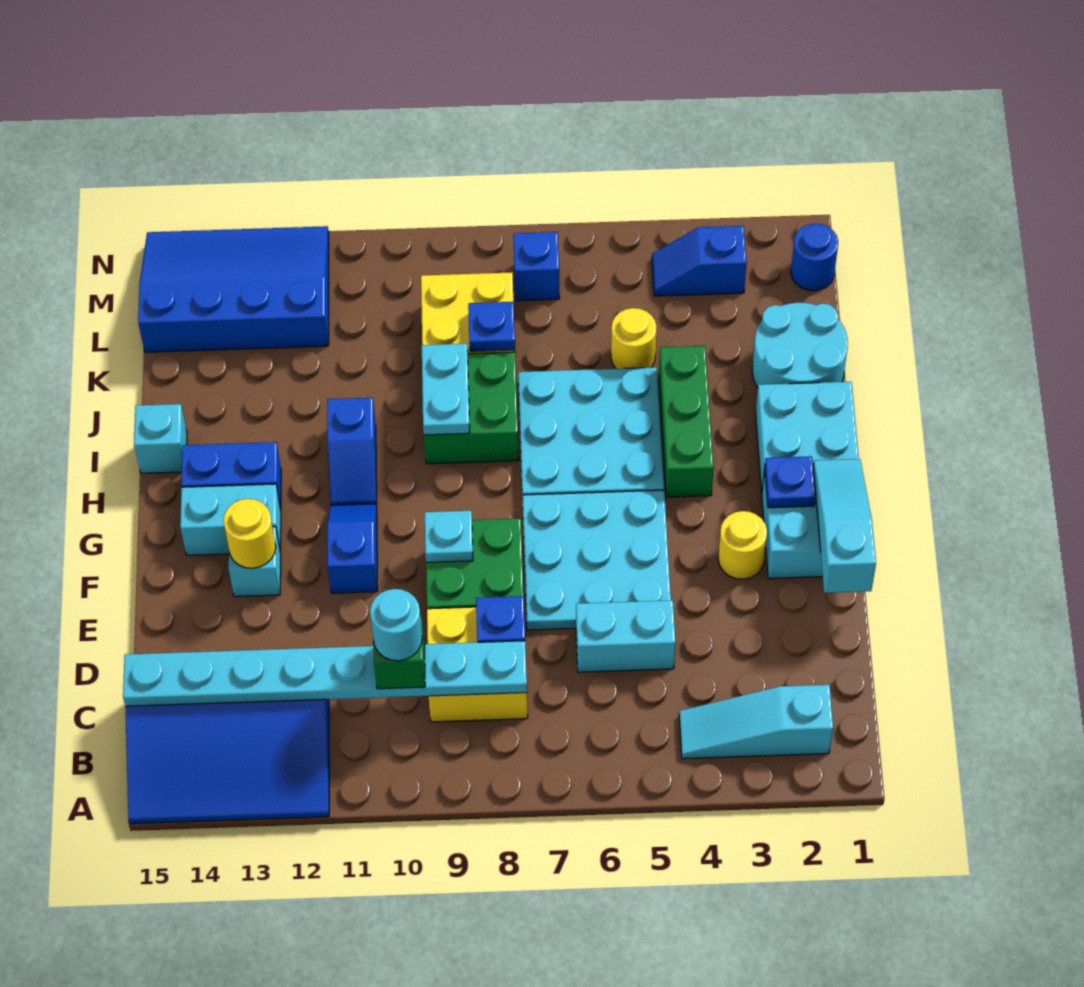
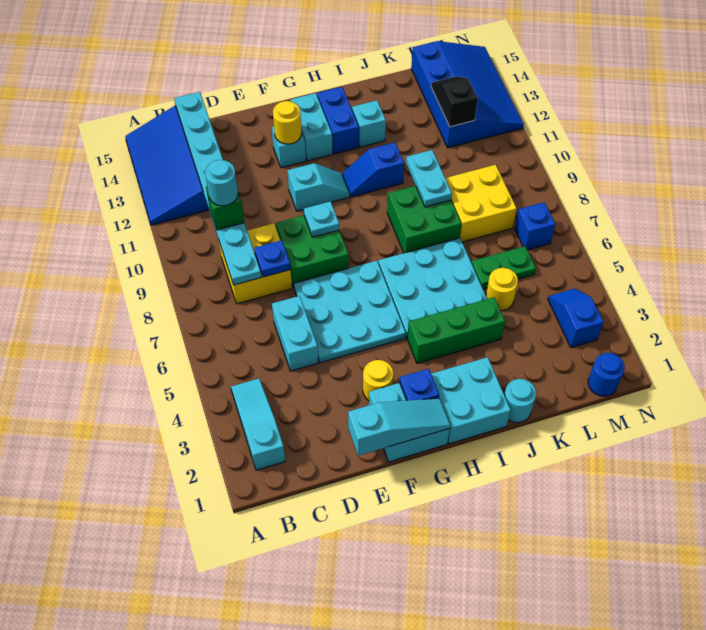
blue slope F11:G11 level 1 top F -> cyan slope F11:G11 level 1 top F
cyan plate I9:J9 level 2 -> cyan plate J9:J10 level 2
cyan brick I15 level 1 -> cyan brick I13 level 1
cyan round brick J1:K2 level 1 -> cyan round brick J1 level 1
none -> green plate K6:L6 level 1
blue plate K8 level 2 -> none
none -> black slope L12:L13 level 2 top 12

